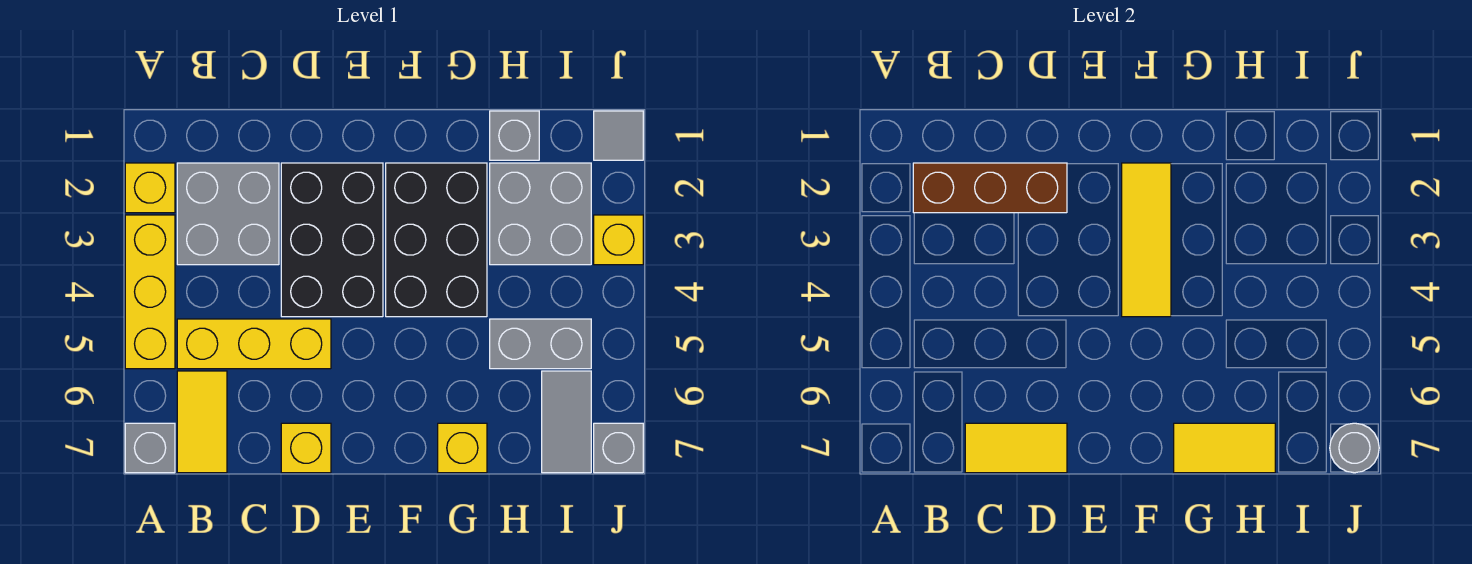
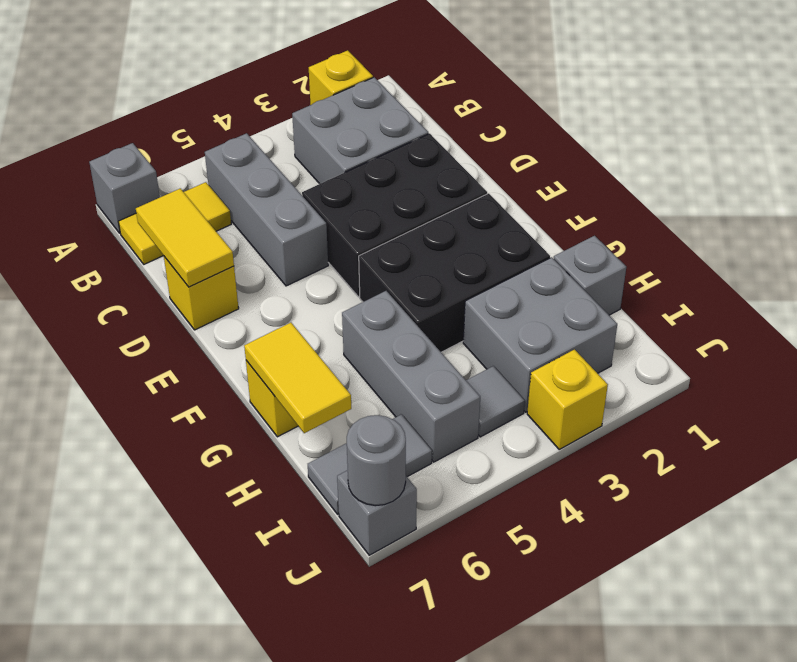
yellow brick A3:A5 level 1 -> none
brown brick B2:D2 level 2 -> none
yellow brick B5:D5 level 1 -> grey brick B5:D5 level 1
yellow tile F2:F4 level 2 -> none
grey brick H5:I5 level 1 -> grey brick G5:I5 level 1
grey tile J1 level 1 -> grey tile I4 level 1

